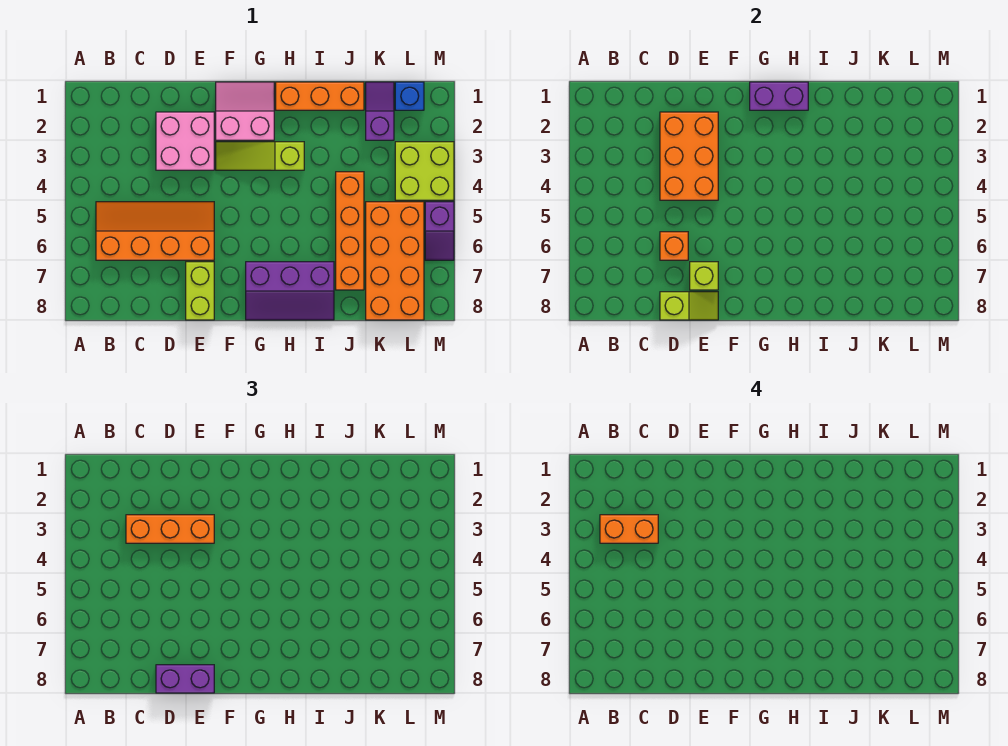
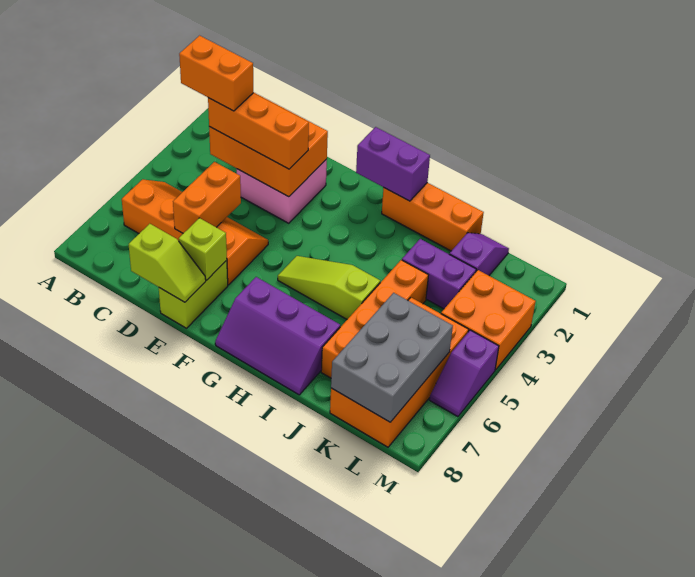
orange brick D2:E4 level 2 -> orange brick C2:E3 level 2
orange brick D6 level 2 -> orange brick D5:D6 level 2
purple brick D8:E8 level 3 -> purple brick J3:K3 level 1
pink slope F1:G2 level 1 top 2 -> none
lime slope F3:H3 level 1 top H -> lime slope G5:I5 level 1 top I
none -> grey brick K6:L8 level 2
blue brick L1 level 1 -> none
lime brick L3:M4 level 1 -> orange brick L3:M4 level 1

